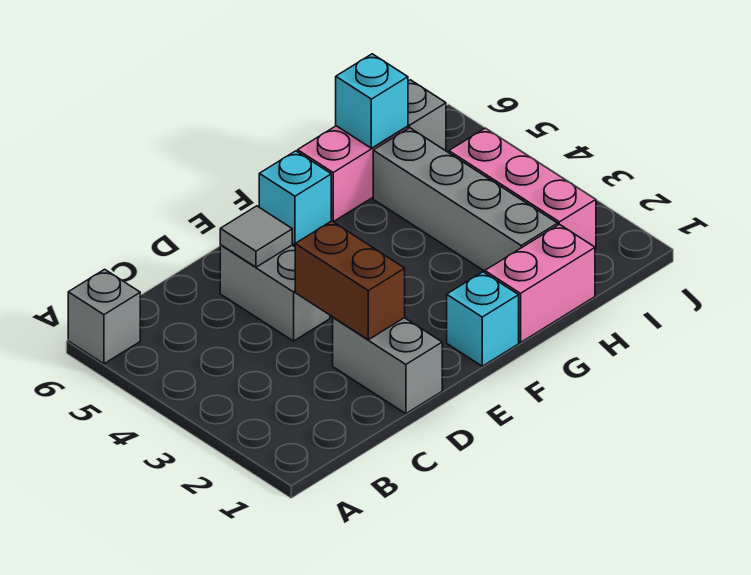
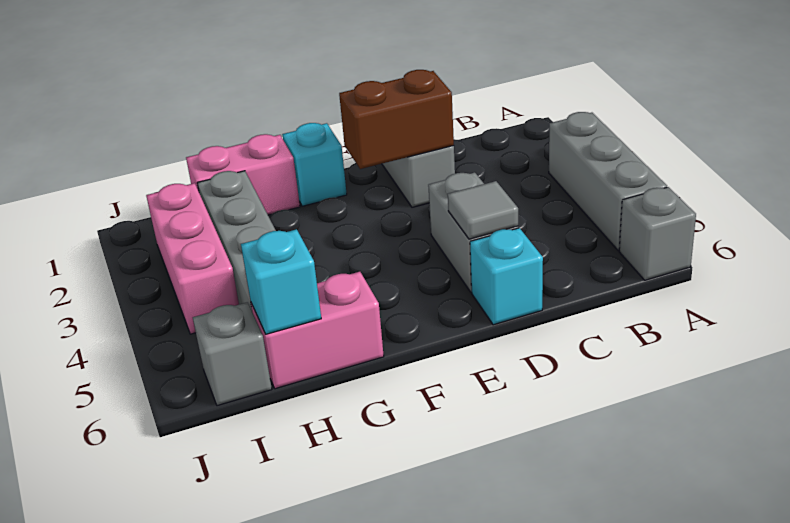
none -> grey brick A3:A5 level 1
brown brick D2:D3 level 2 -> brown brick D2:E2 level 2
cyan brick F6 level 1 -> cyan brick D6 level 1

